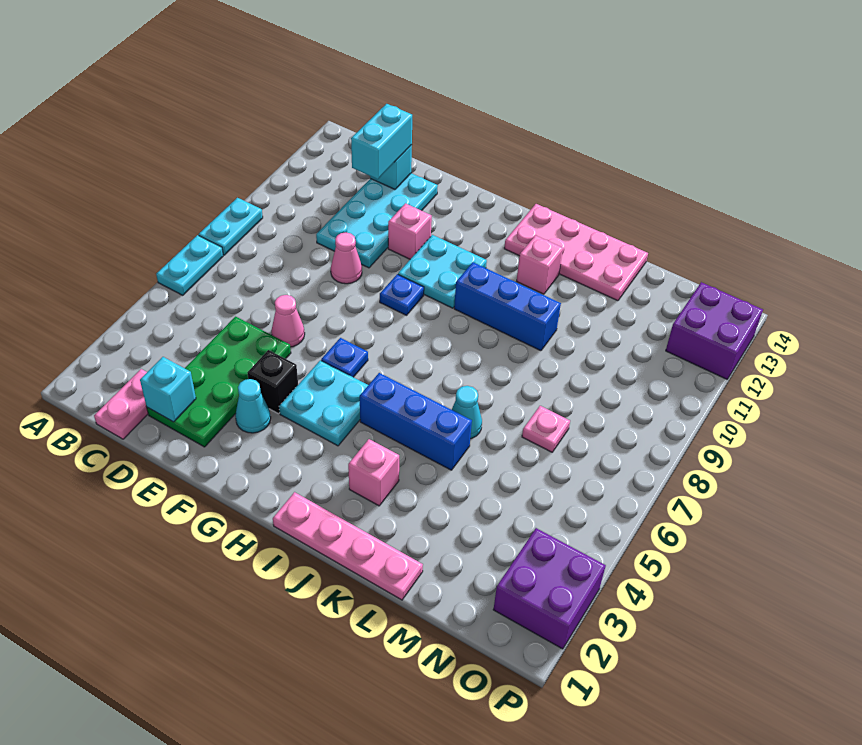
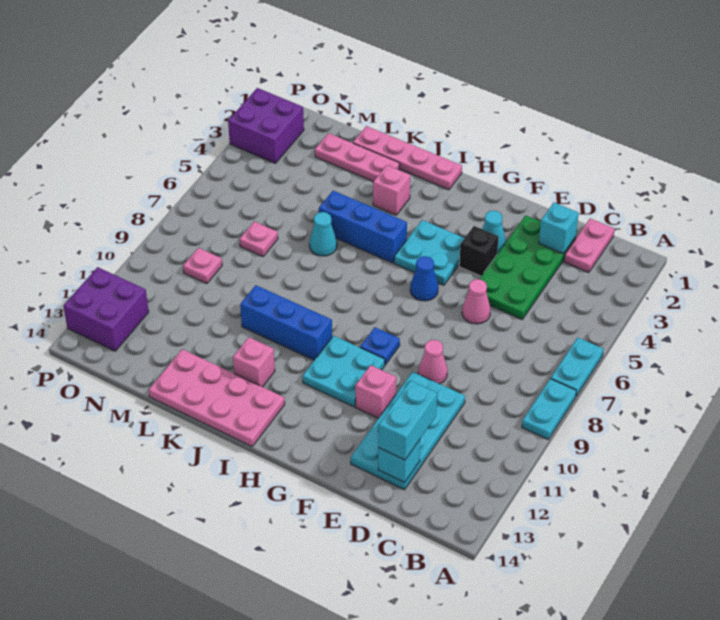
blue plate G6 level 1 -> blue cone G6 level 1
none -> pink plate K2:M2 level 1
none -> pink plate N9 level 1

